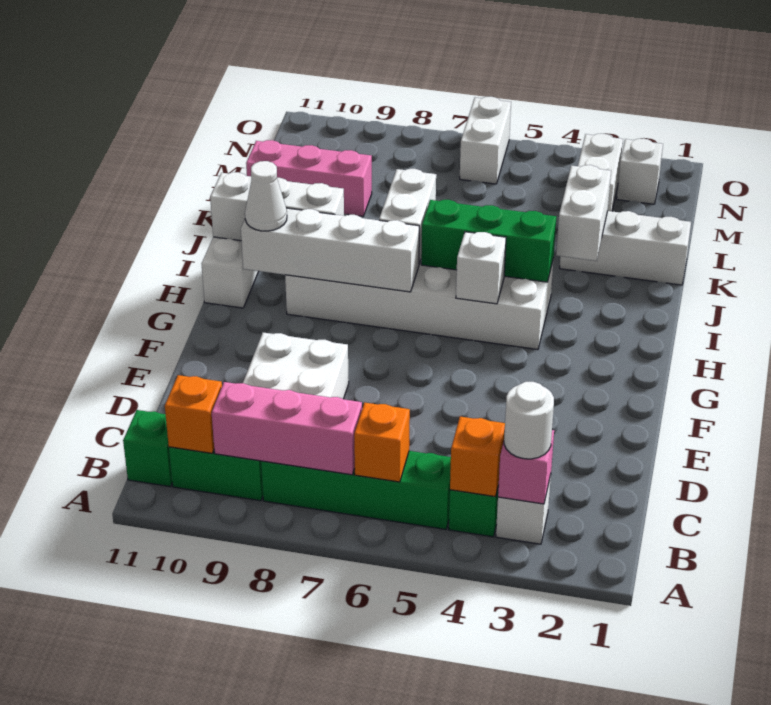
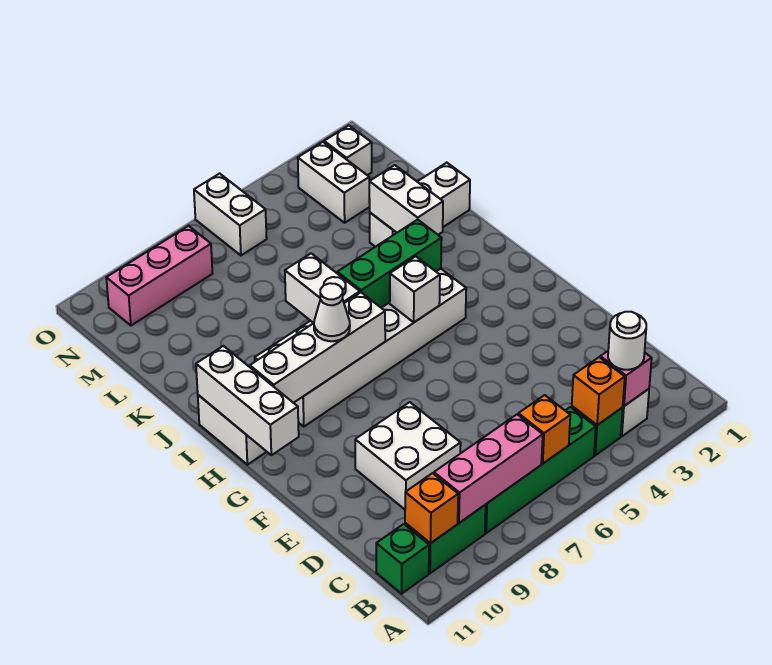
white cone H10 level 3 -> white cone H8 level 3
white brick I9:I11 level 2 -> white brick G11:I11 level 2
pink brick L9:L11 level 1 -> pink brick N8:N10 level 1

